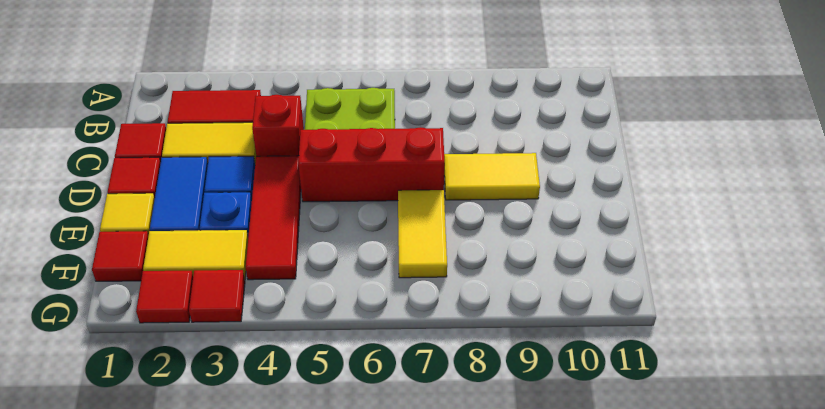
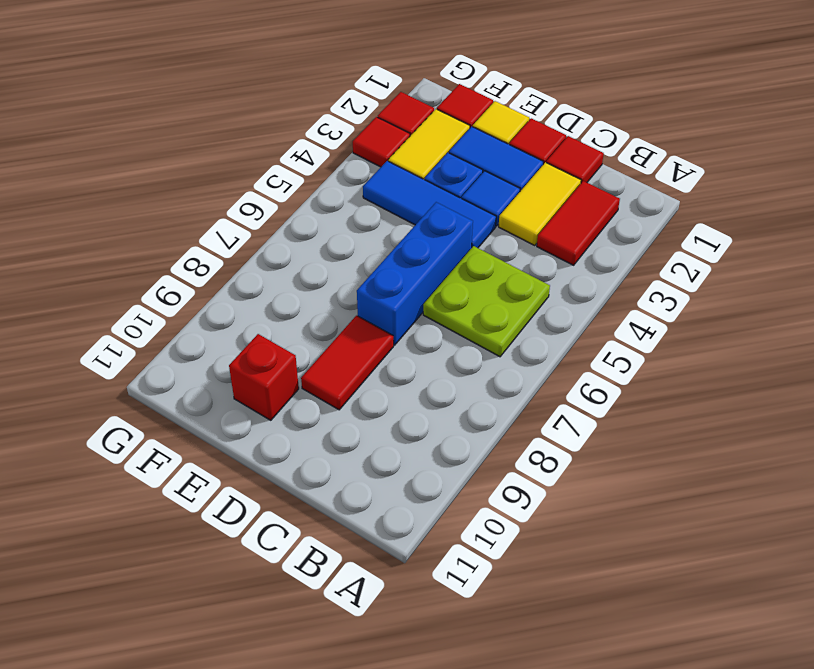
red brick C4 level 1 -> red brick E10 level 1
red tile D4:F4 level 1 -> blue tile D4:F4 level 1
red brick D5:D7 level 1 -> blue brick D5:D7 level 1
yellow tile D8:D9 level 1 -> red tile D8:D9 level 1
yellow tile E7:F7 level 1 -> none

